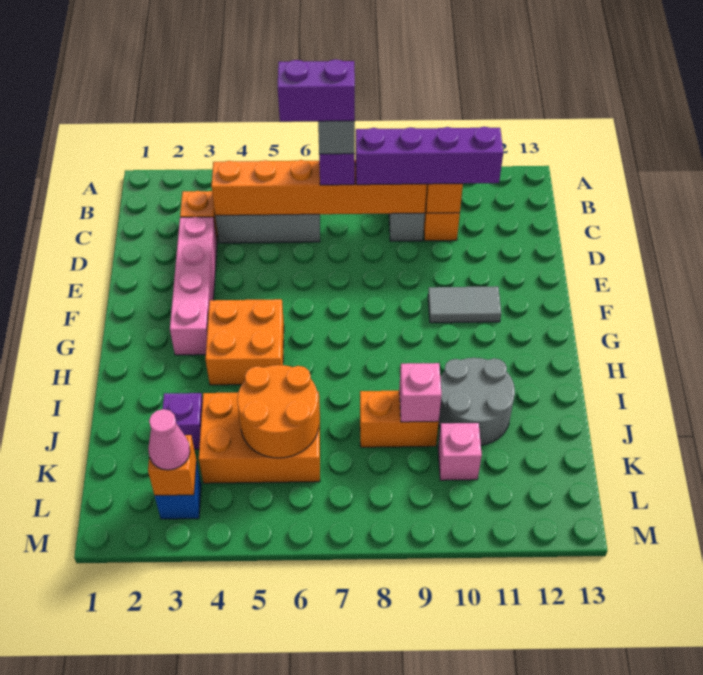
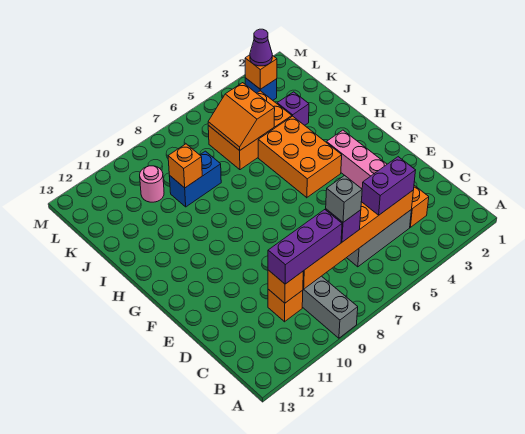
purple brick C6:C7 level 5 -> purple brick C4:C5 level 3
purple brick C8:C11 level 3 -> purple brick C8:C10 level 3
grey tile F10:F11 level 1 -> none
orange brick G4:H5 level 1 -> orange brick G4:I5 level 1
grey round brick I10:J11 level 1 -> none
orange round brick J5:K6 level 2 -> orange slope J5:K6 level 2 top 5
orange brick J8:J9 level 1 -> blue brick J8:J9 level 1
pink brick J9 level 2 -> orange brick J9 level 2
pink brick K10 level 1 -> pink round brick K10 level 1
pink cone L3 level 3 -> purple cone L3 level 3

